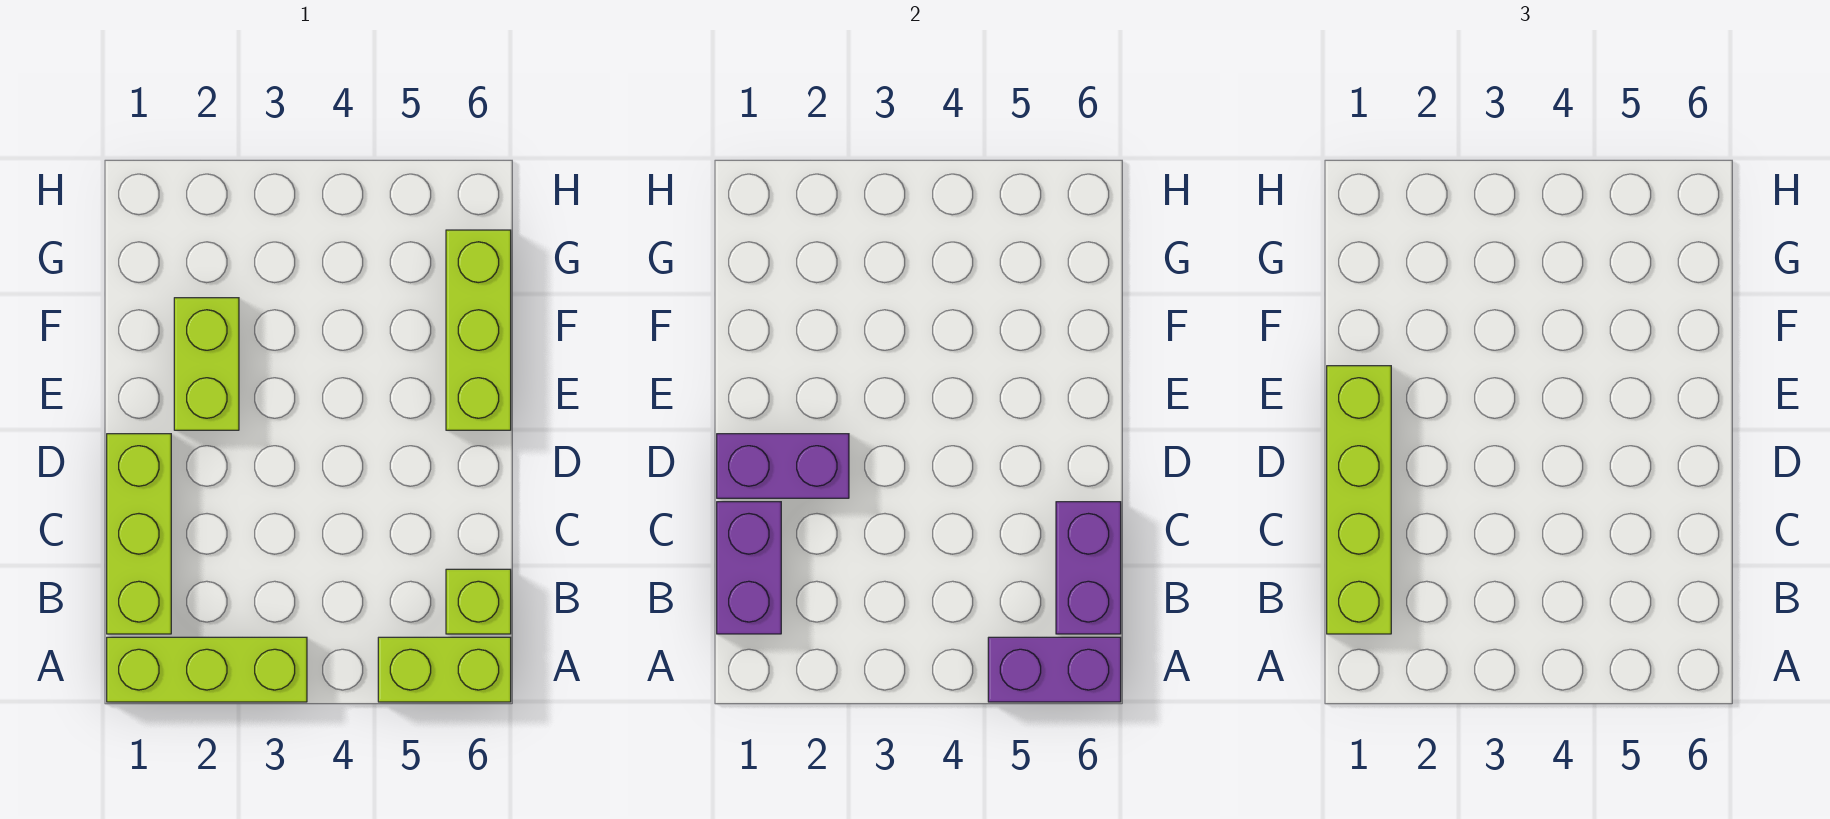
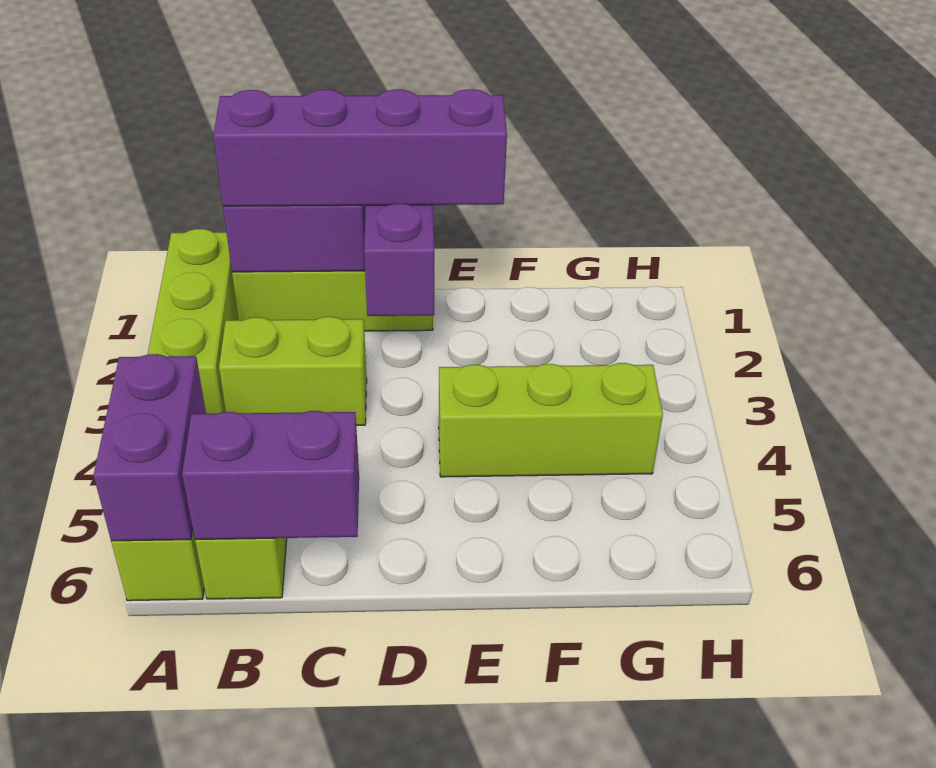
lime brick B1:E1 level 3 -> purple brick B1:E1 level 3
lime brick E2:F2 level 1 -> lime brick B3:C3 level 1
lime brick E6:G6 level 1 -> lime brick E4:G4 level 1

